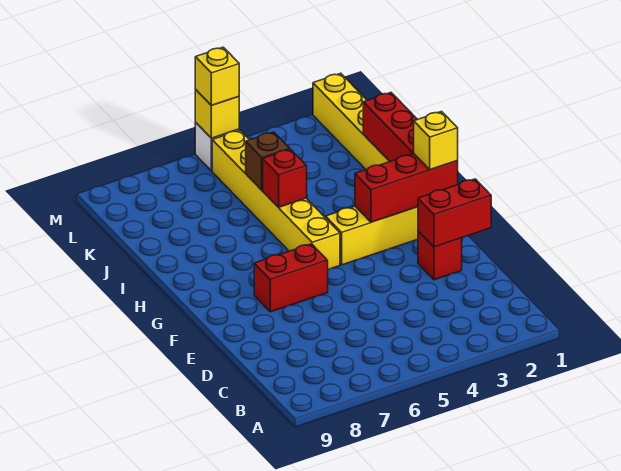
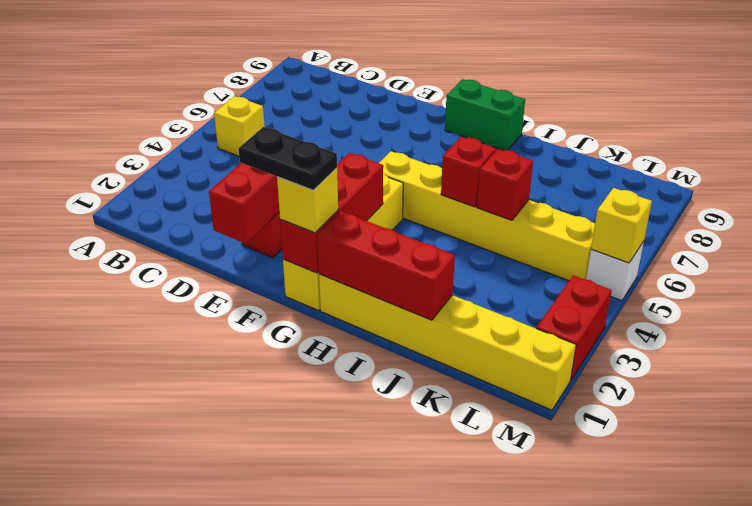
none -> black plate F1:G1 level 4
red brick F6:F7 level 1 -> red brick M2:M3 level 1
none -> green brick G9:H9 level 1
brown brick J5 level 2 -> red brick J5 level 2
yellow brick M5 level 3 -> yellow brick B5 level 1

